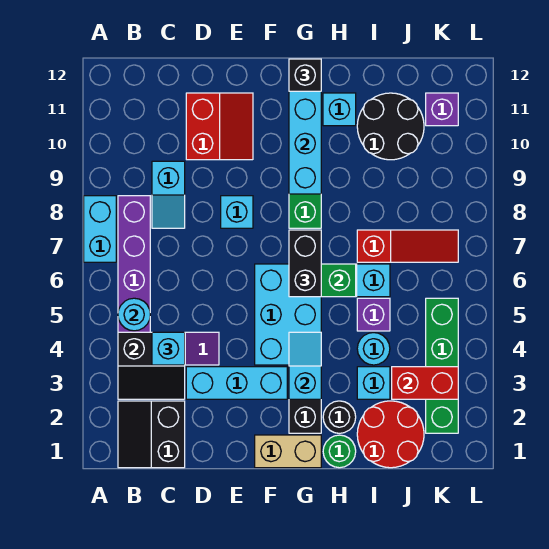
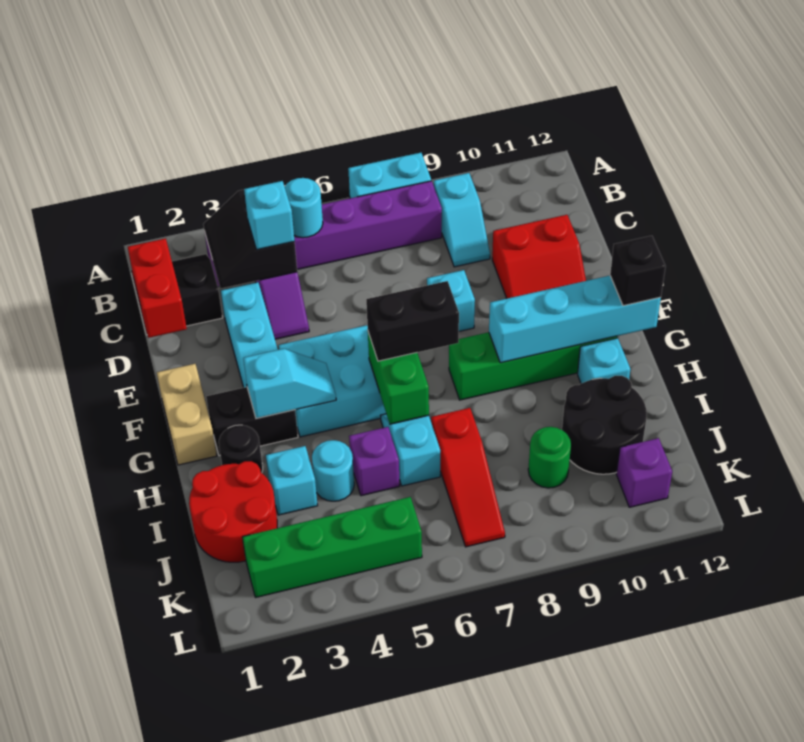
cyan slope C8:C9 level 1 top 9 -> cyan slope B9:C9 level 1 top B
green round brick H1 level 1 -> green round brick J9 level 1
red brick J3:K3 level 2 -> red brick C1:D1 level 2

